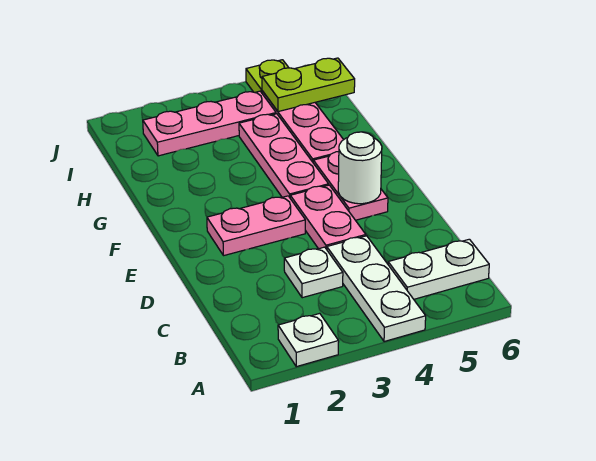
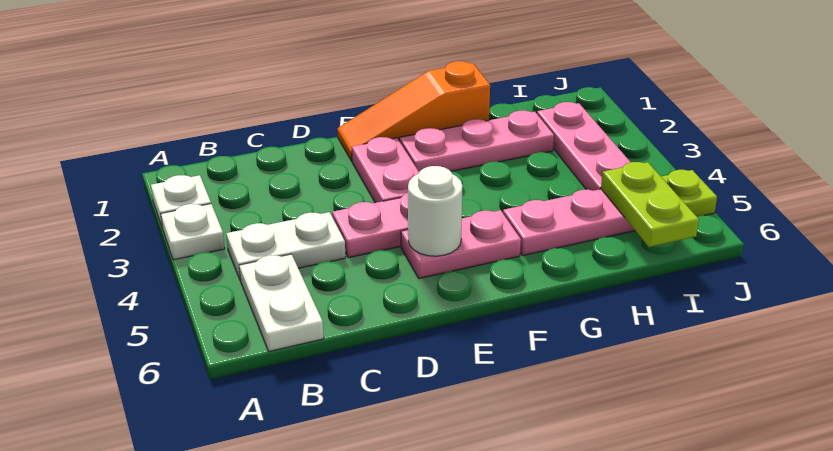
white plate A4:C4 level 1 -> white plate B4:C4 level 1
white plate C3 level 1 -> white plate A3 level 1
none -> orange slope E1:G1 level 1 top G
pink plate F4:H4 level 1 -> pink plate F2:H2 level 1

